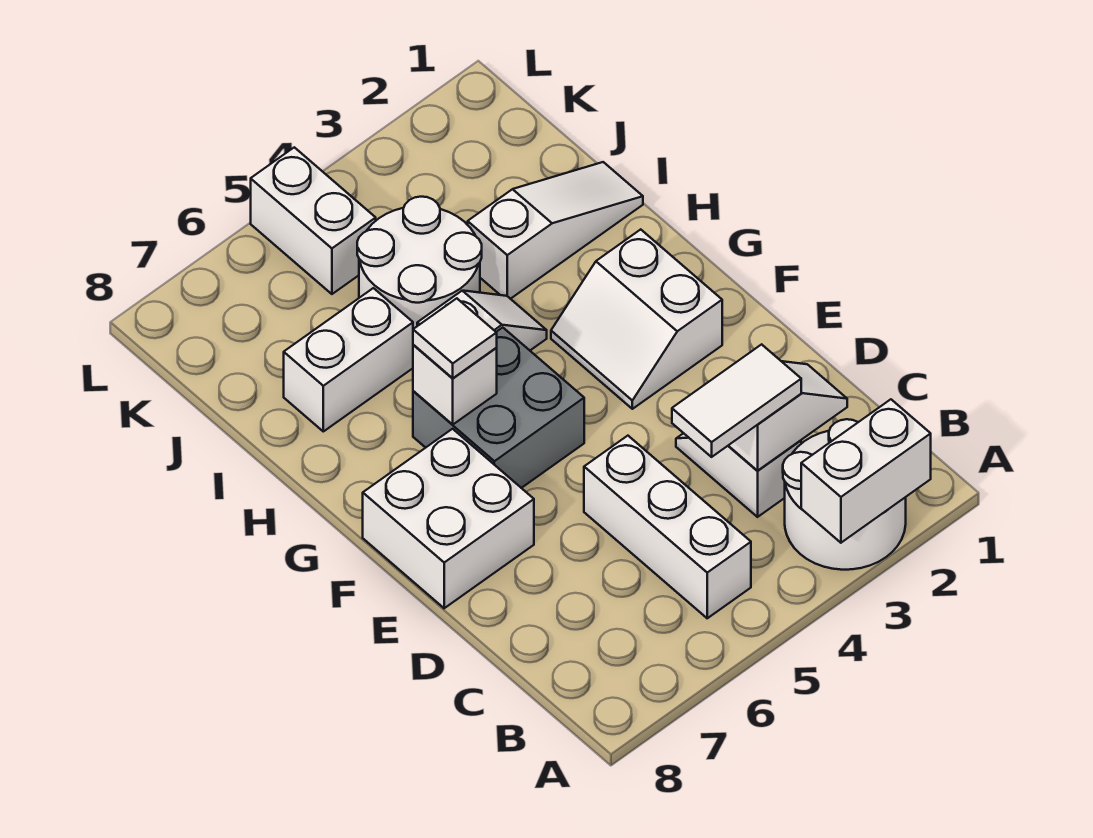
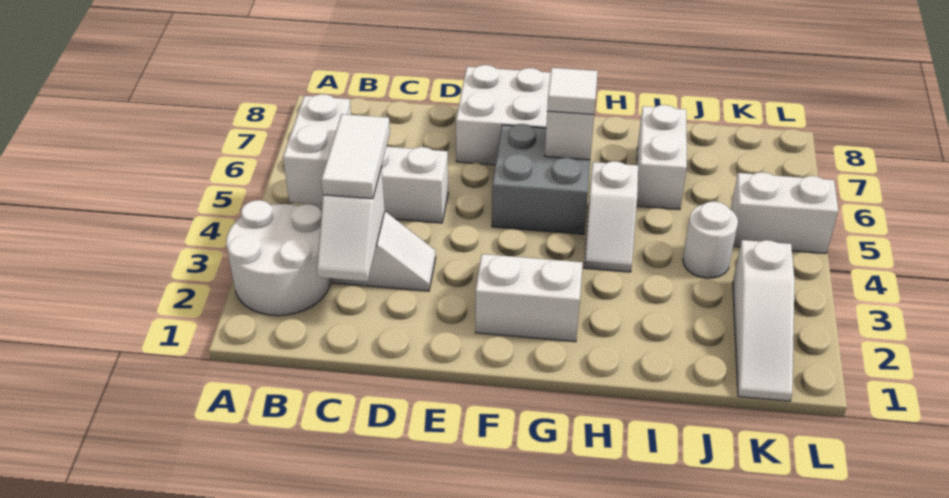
white brick A2:A3 level 2 -> white brick B4:B5 level 2
white slope I1:I3 level 1 top 3 -> white slope K1:K3 level 1 top 3
white round brick I4:J5 level 1 -> white round brick J4 level 1

